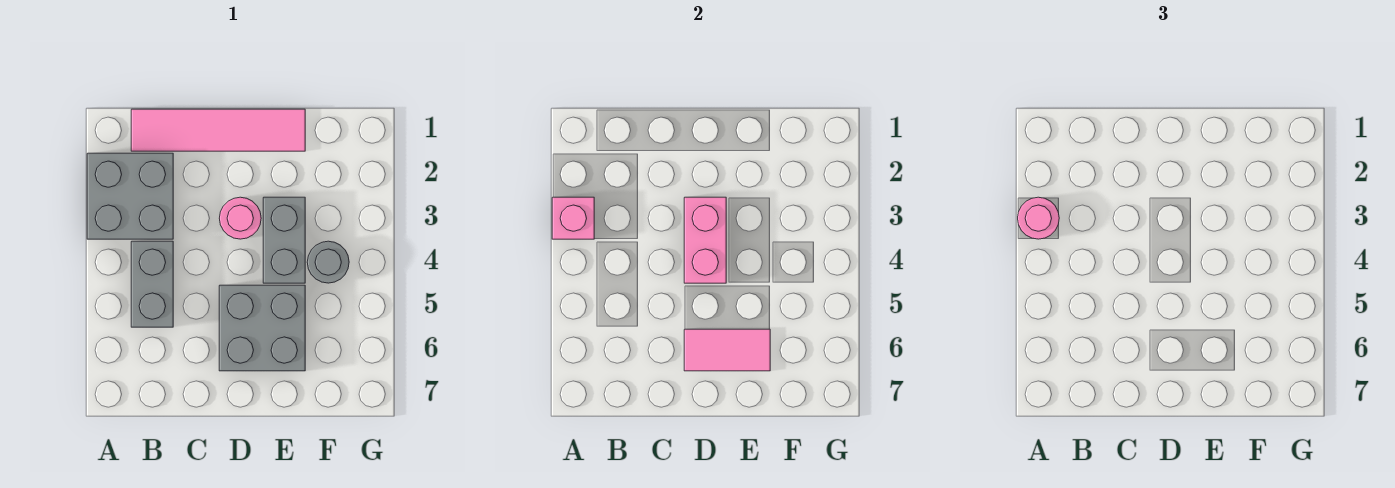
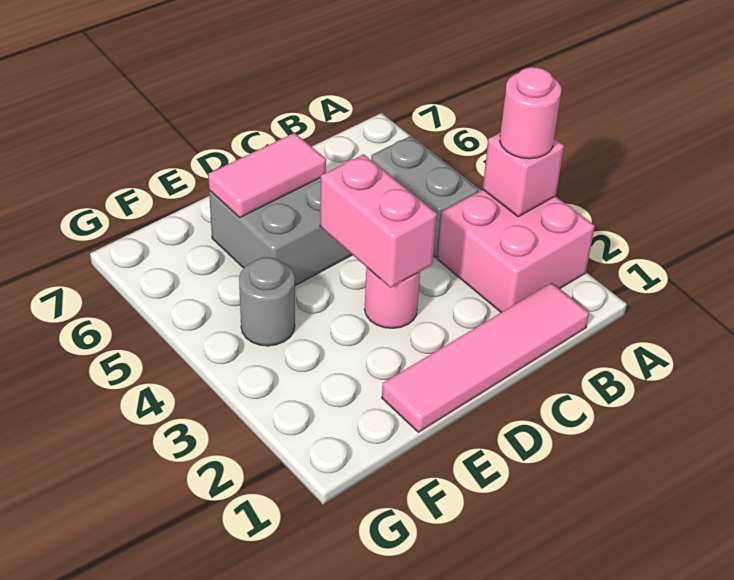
grey brick A2:B3 level 1 -> pink brick A2:B3 level 1
grey brick E3:E4 level 1 -> none

